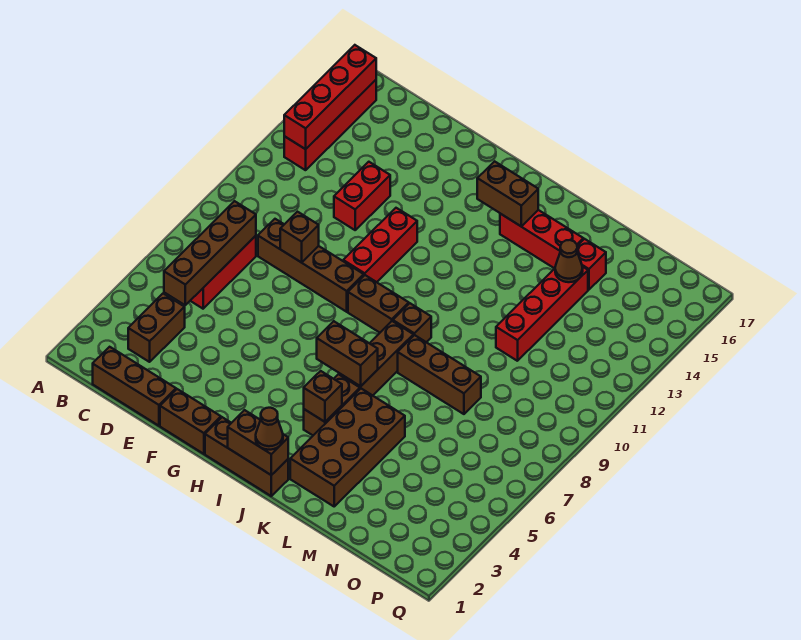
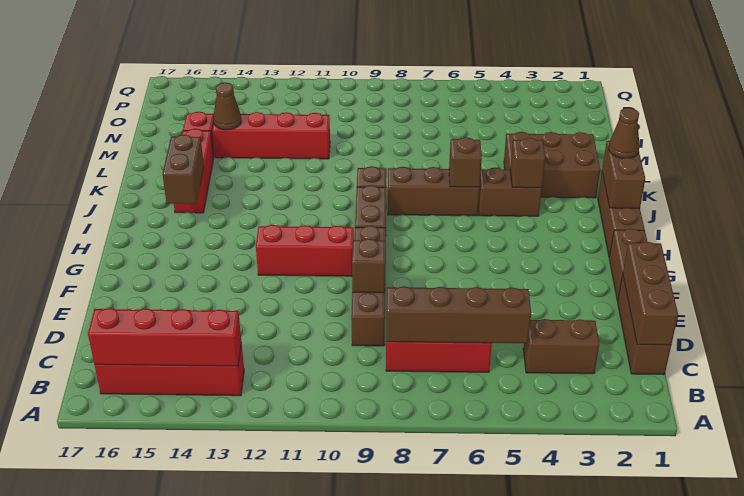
red brick E12:E13 level 1 -> none
brown brick I6:J6 level 2 -> brown brick J6 level 2
brown brick K2:L5 level 1 -> brown brick K2:L4 level 1
brown brick K8:M8 level 1 -> brown brick C1:E1 level 2

